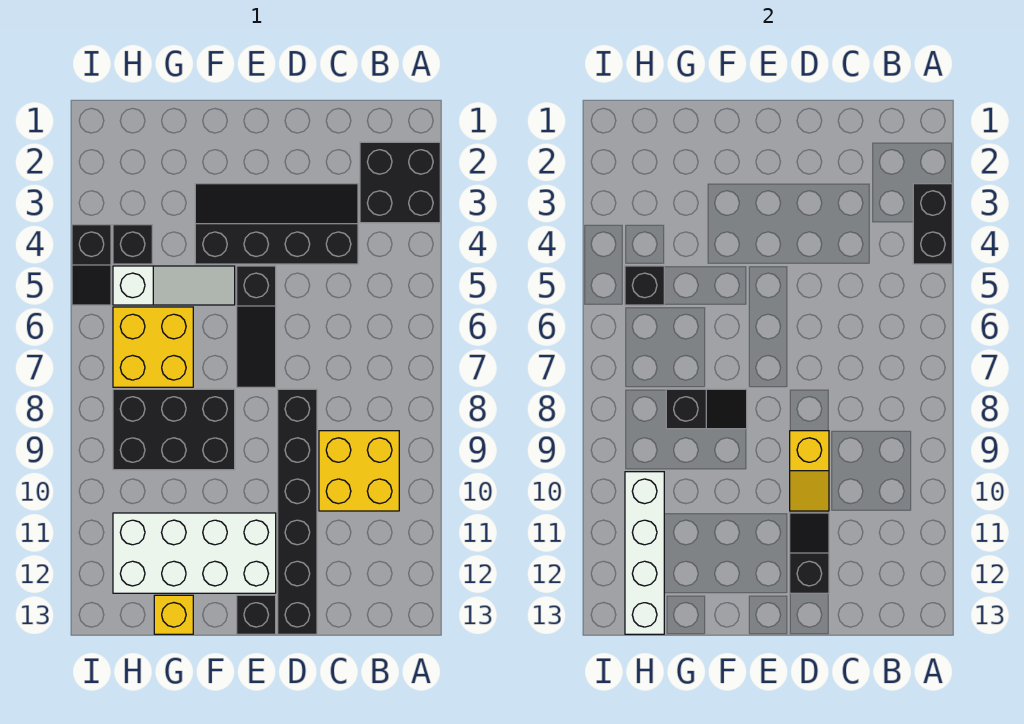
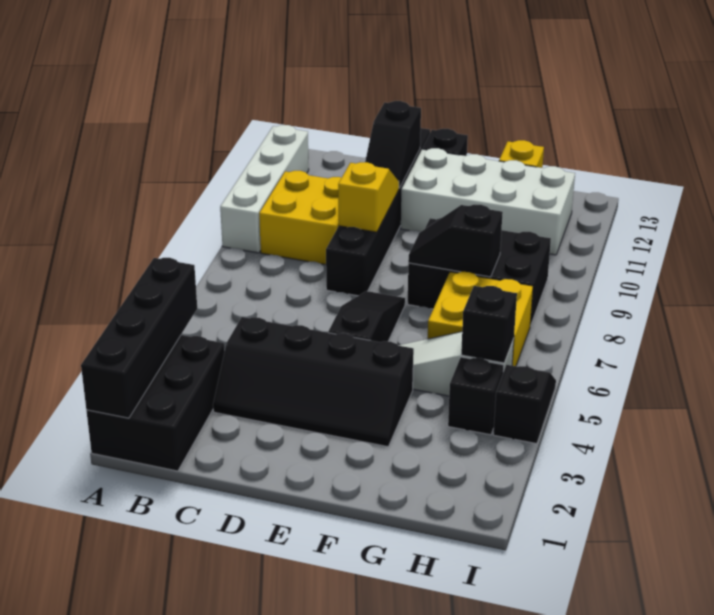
black brick A2:B3 level 1 -> black brick A1:B3 level 1
black brick A3:A4 level 2 -> black brick A1:A4 level 2
white brick H10:H13 level 2 -> white brick A9:A12 level 1

